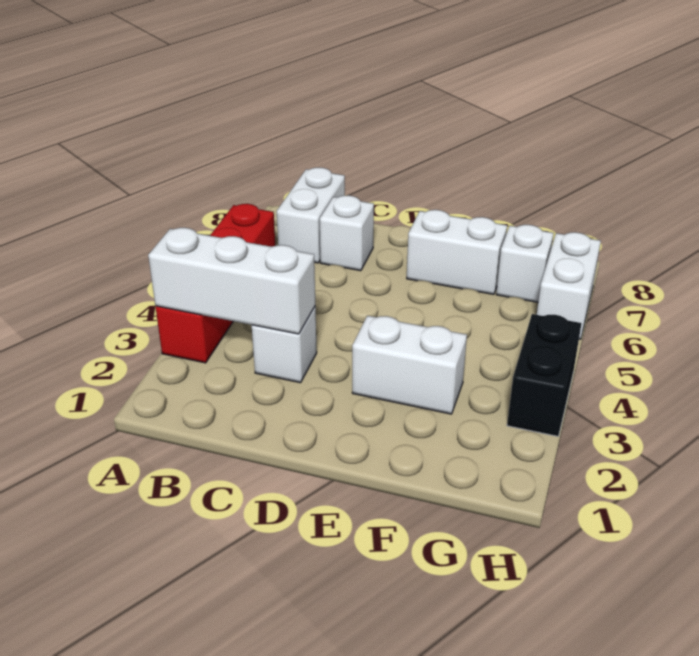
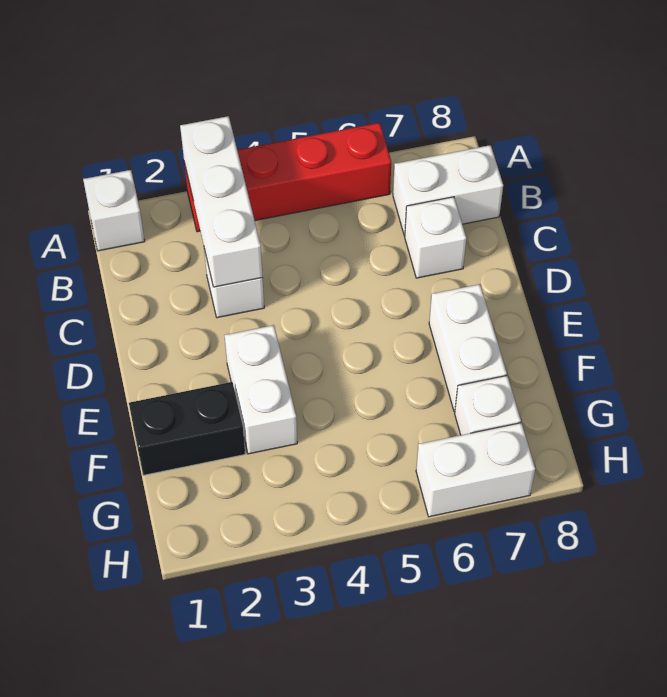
none -> white brick A1 level 1
black brick H3:H4 level 1 -> black brick F1:F2 level 1

